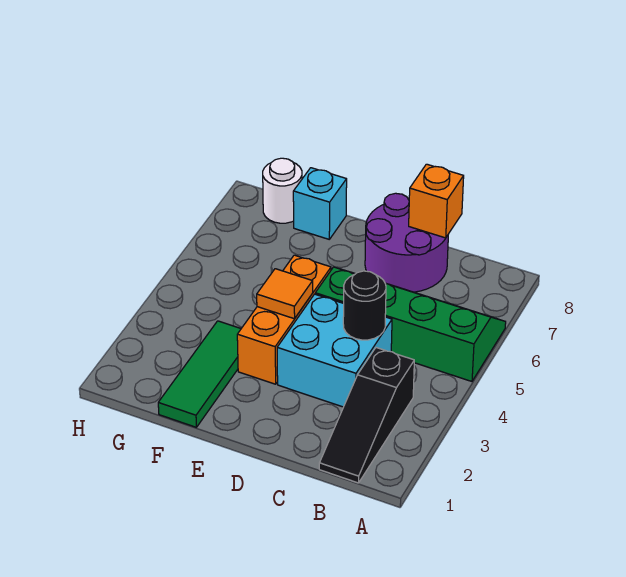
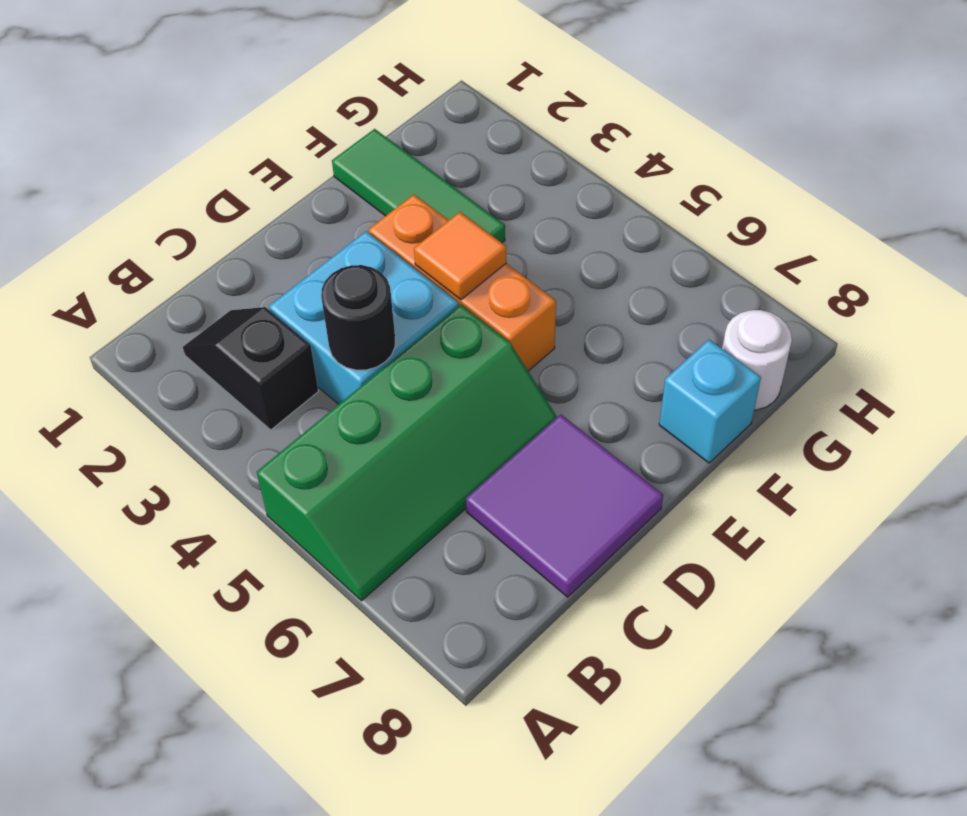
black slope B1:B3 level 1 top 3 -> black slope B2:B3 level 1 top 3
purple round brick C7:D8 level 1 -> purple tile C7:D8 level 1
orange brick C8 level 2 -> none

